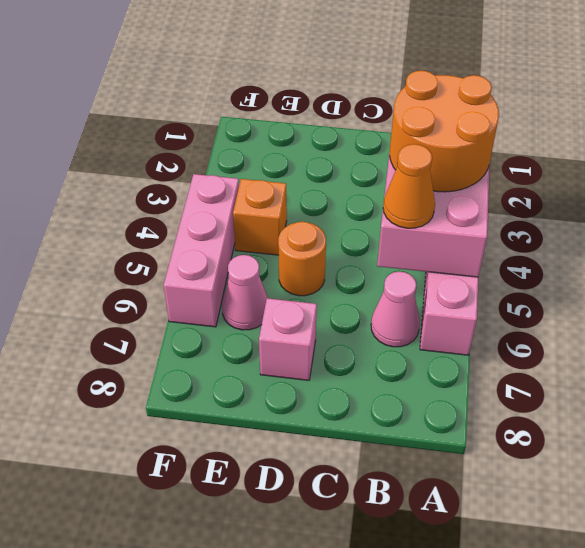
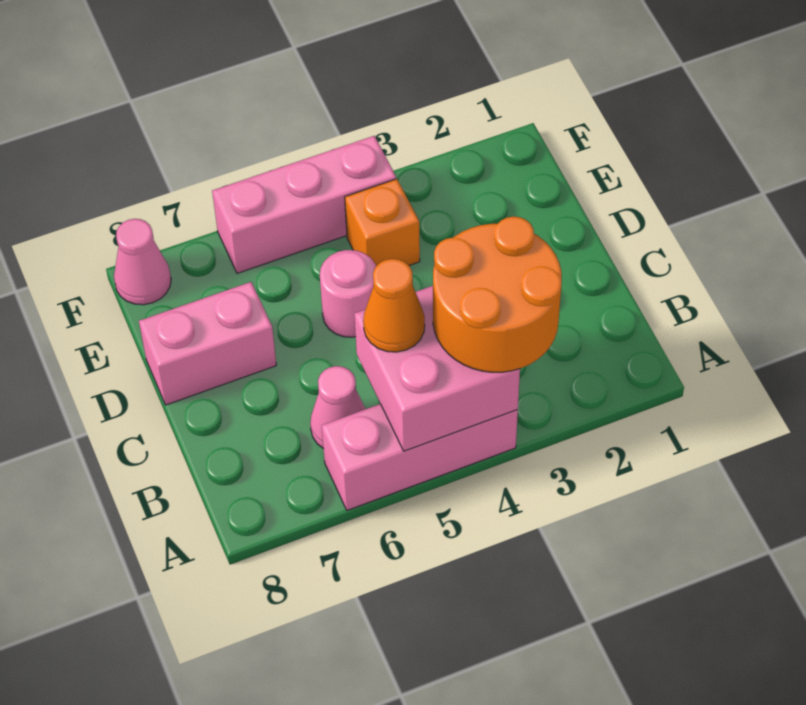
orange round brick D5 level 1 -> pink round brick D5 level 1
pink brick D7 level 1 -> pink brick D7:D8 level 1
pink cone E6 level 1 -> pink cone F8 level 1

